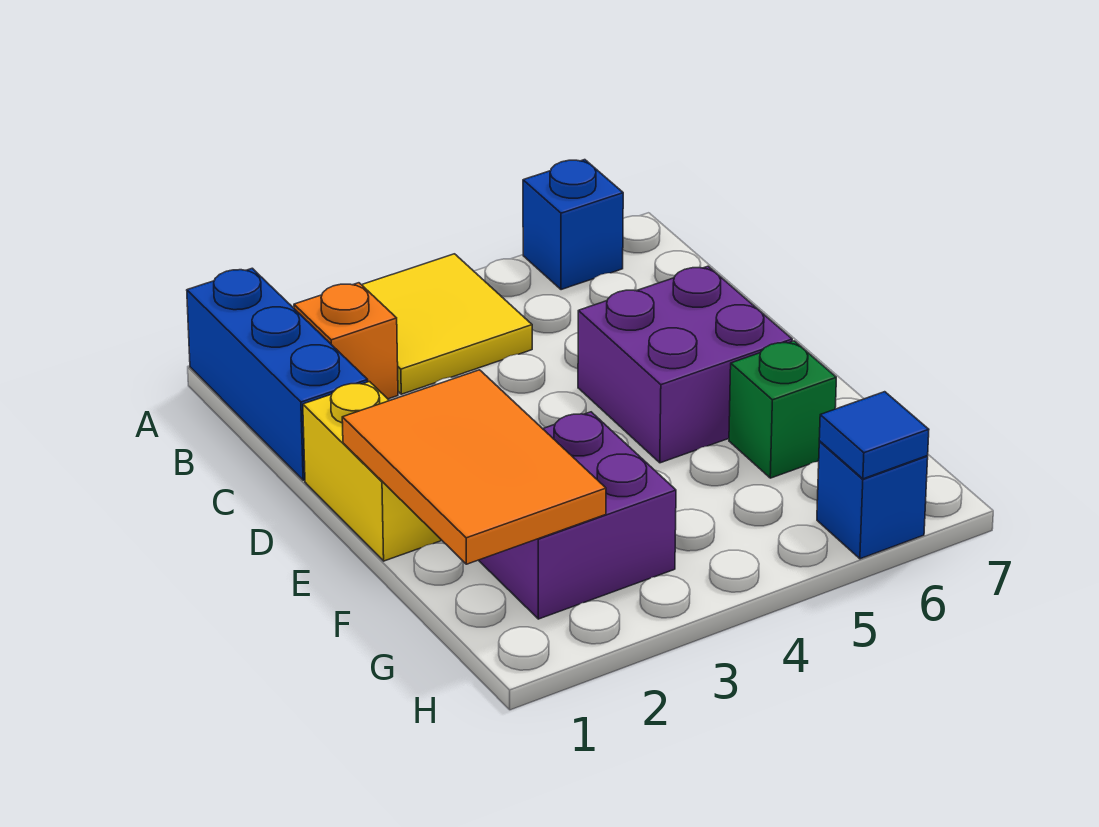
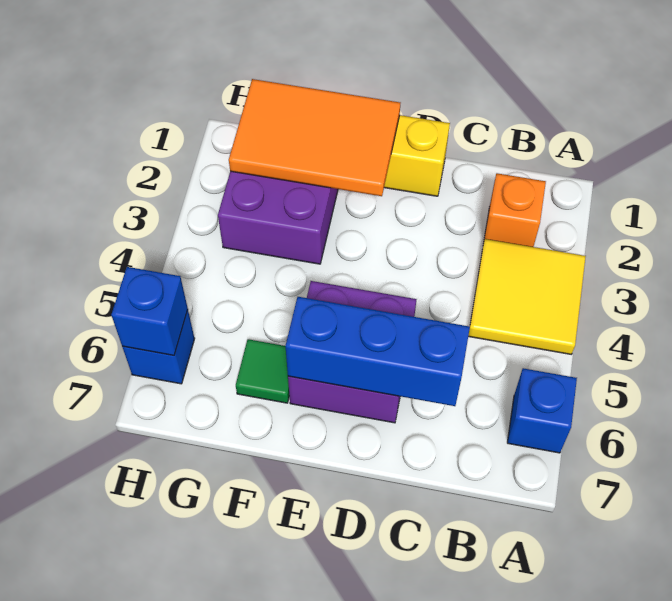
blue brick A1:C1 level 1 -> blue brick C6:E6 level 2
green brick F6 level 1 -> green tile F6 level 1
blue tile H6 level 2 -> blue brick H6 level 2

